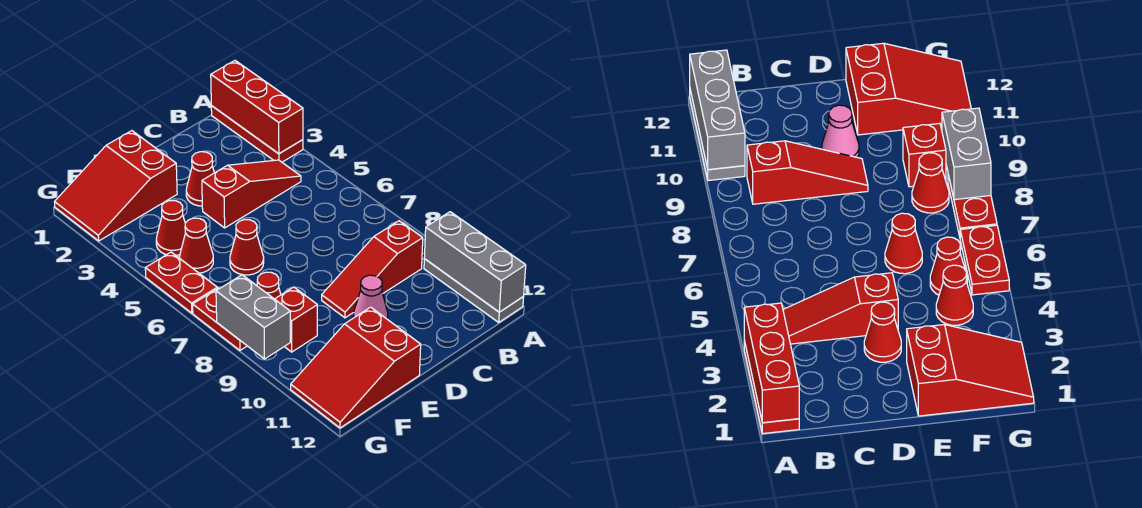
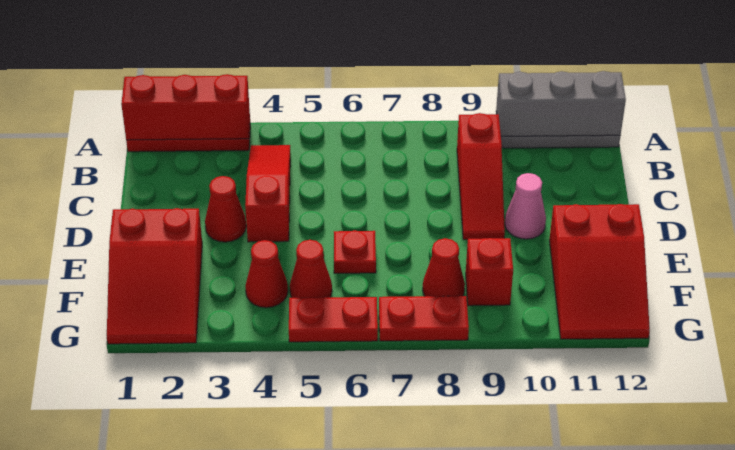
red cone E6 level 1 -> red plate E6 level 1
grey brick G8:G9 level 2 -> none

